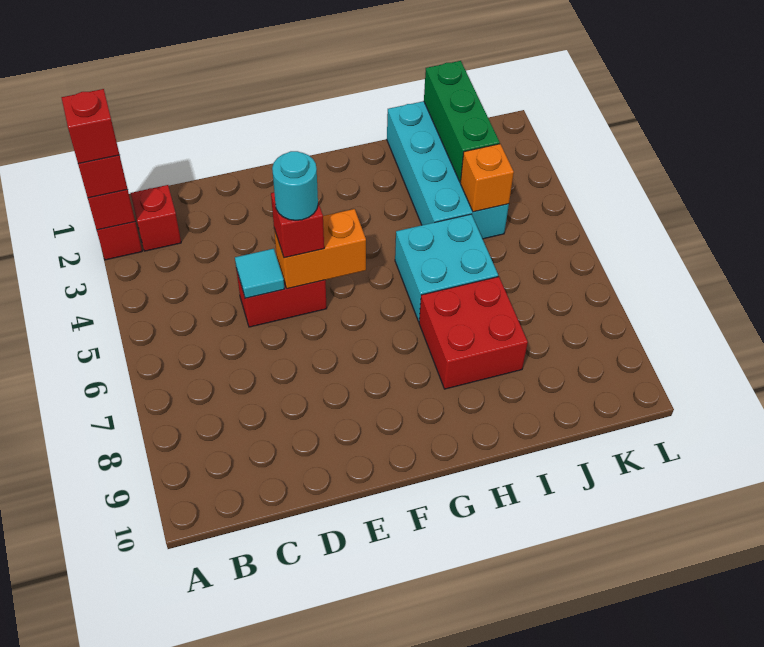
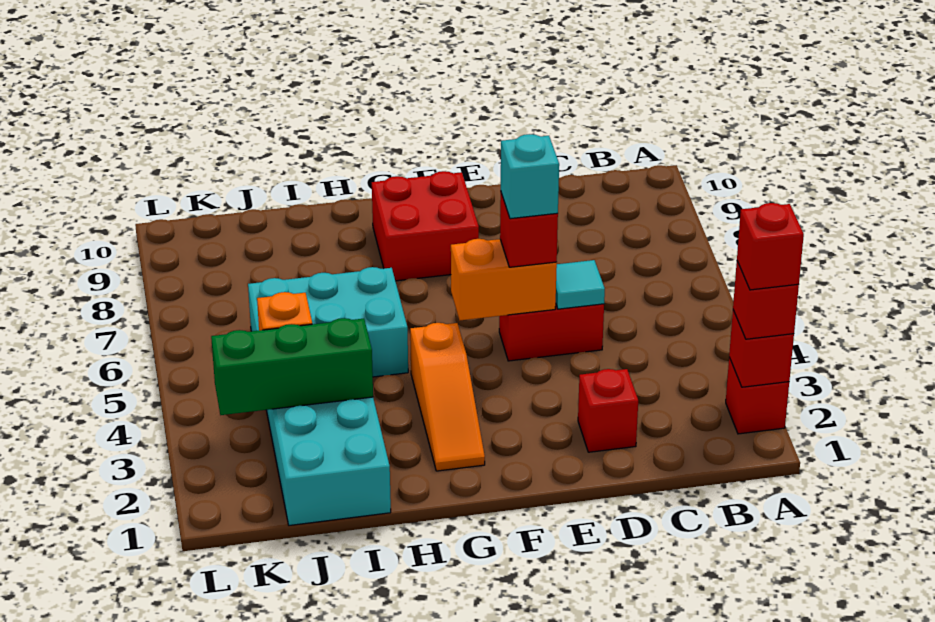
red brick B2 level 1 -> red brick D2 level 1
cyan round brick E5 level 4 -> cyan brick E5 level 4
none -> orange slope G2:G4 level 1 top 4
cyan brick H5:I6 level 1 -> cyan brick H5:J6 level 1
red brick H7:I8 level 1 -> red brick F8:G9 level 1
green brick J1:J3 level 2 -> green brick I3:K3 level 2

